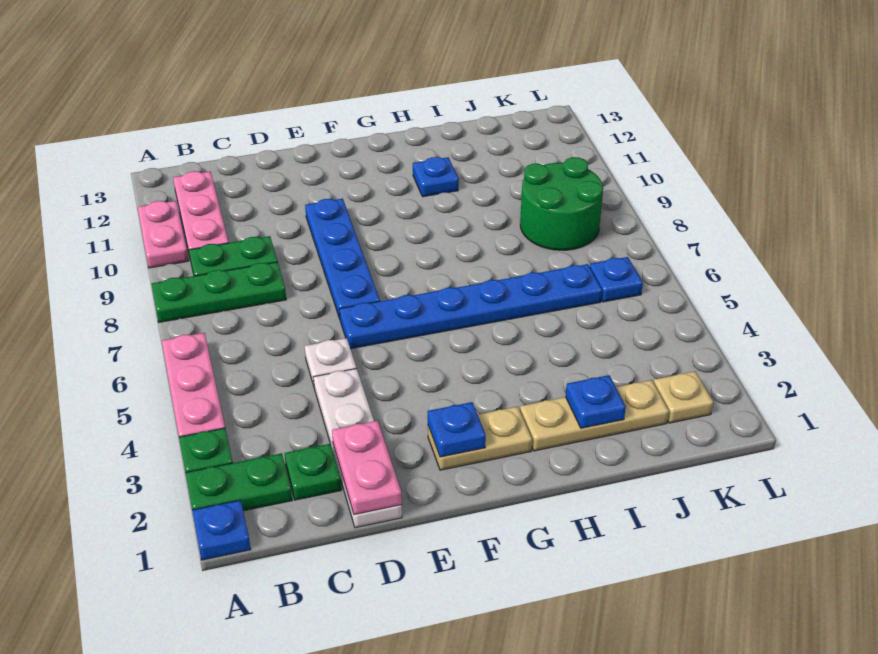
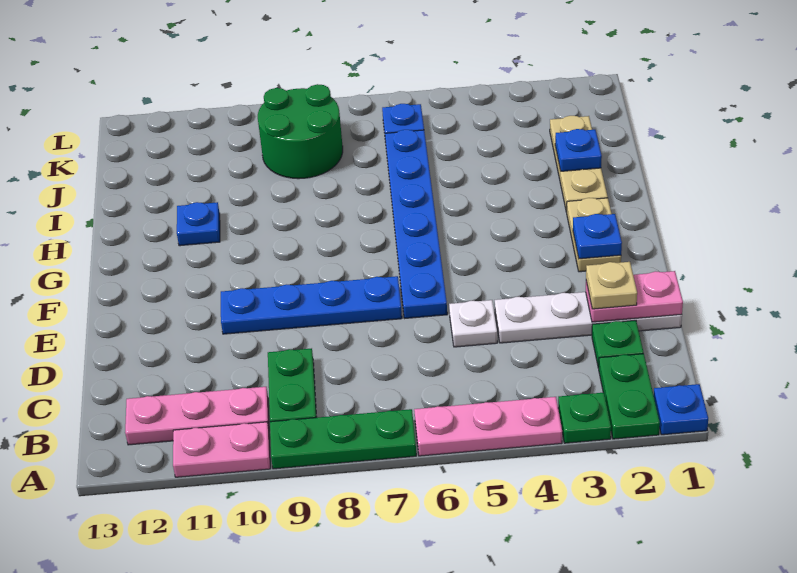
green plate A8:C8 level 1 -> green plate A7:A9 level 1
tan plate K2 level 1 -> tan plate D2 level 3

